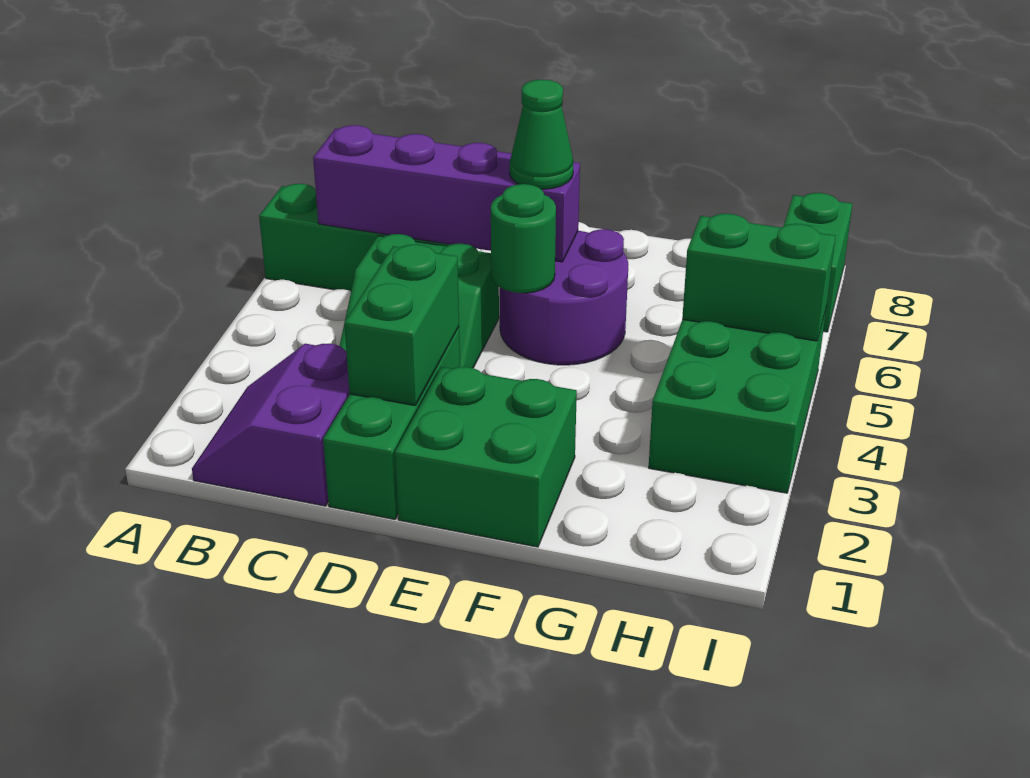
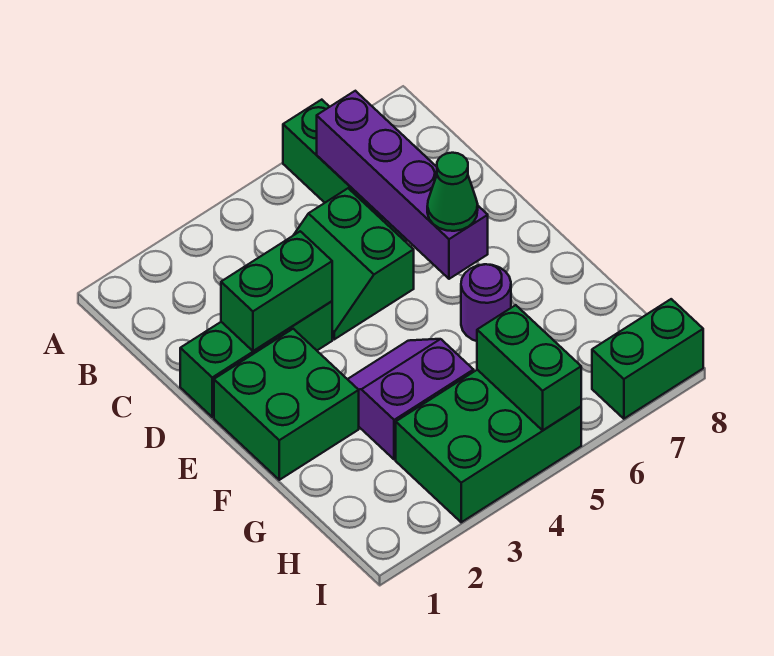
purple slope B1:C2 level 1 top C -> purple slope F3:G4 level 1 top G
purple round brick E5:F6 level 1 -> purple round brick F6 level 1
green round brick E5 level 2 -> none

